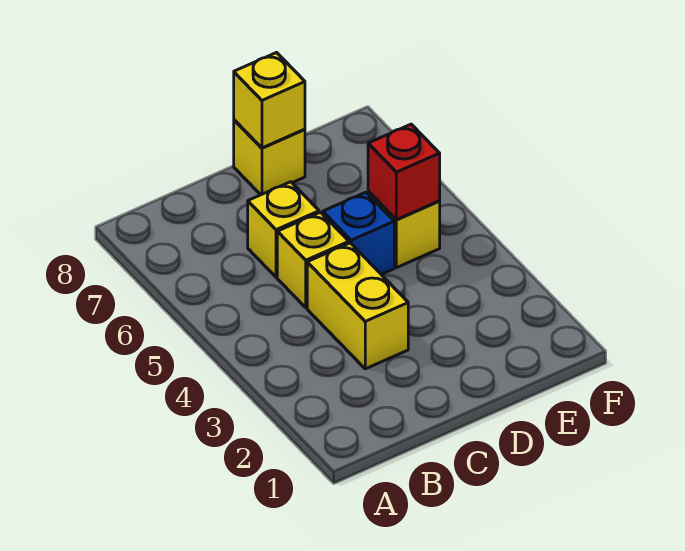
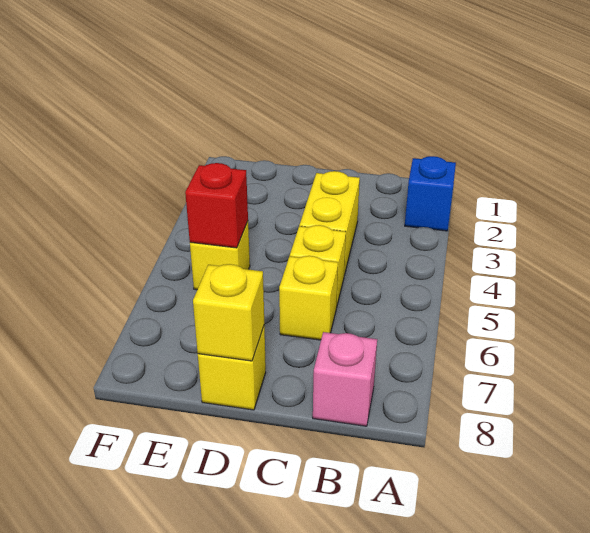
none -> pink brick B8 level 1
blue brick D5 level 1 -> blue brick A2 level 1

